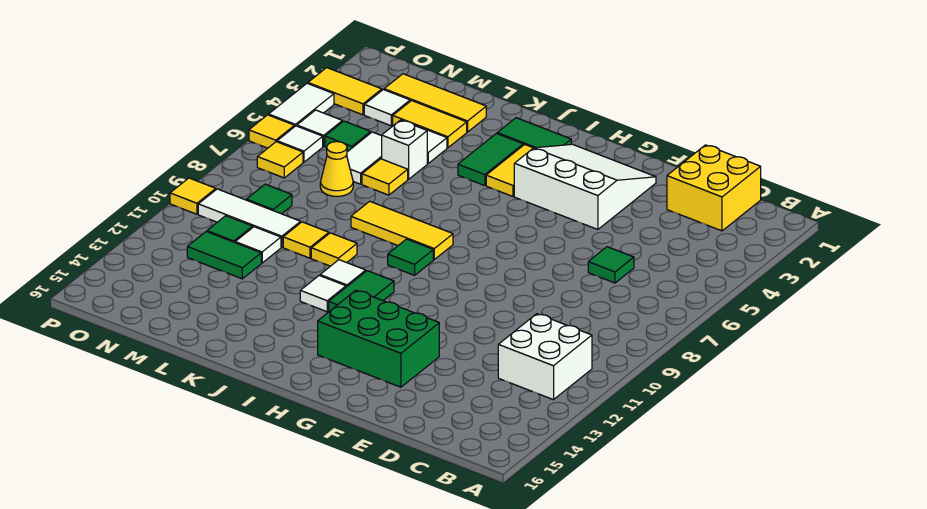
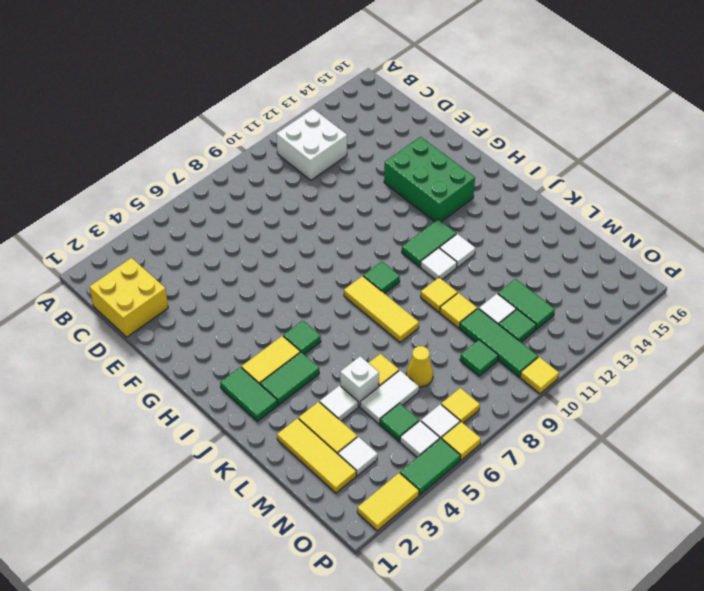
green tile D6 level 1 -> green tile I5 level 1
white slope F2:H4 level 1 top 4 -> none
white tile M10:O10 level 1 -> green tile M10:O10 level 1
yellow tile O3:P3 level 1 -> yellow tile P2:P3 level 1
white tile P4:P5 level 1 -> green tile P4:P5 level 1

